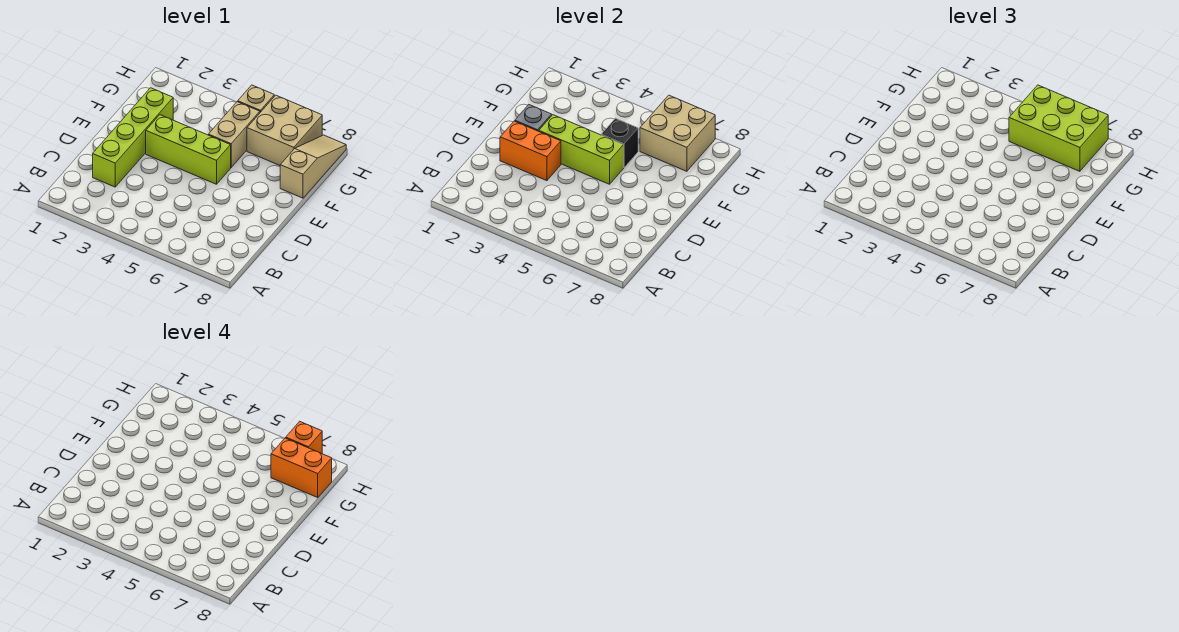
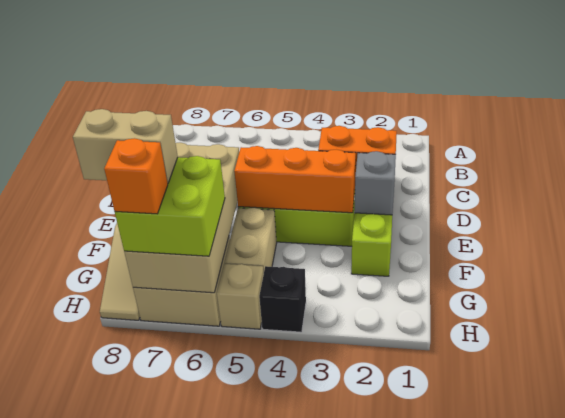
lime brick E3:E5 level 2 -> orange brick E3:E5 level 2
black brick F5 level 2 -> black brick H4 level 1
lime brick G5:H7 level 3 -> lime brick G6:H7 level 3
tan brick G6:H7 level 2 -> tan brick E6:H7 level 2
orange brick G7:G8 level 4 -> tan brick G7:G8 level 4

